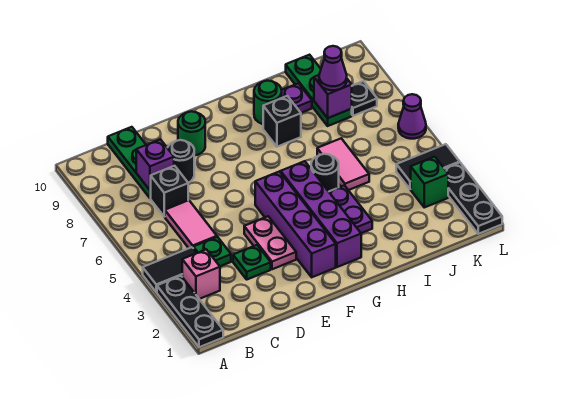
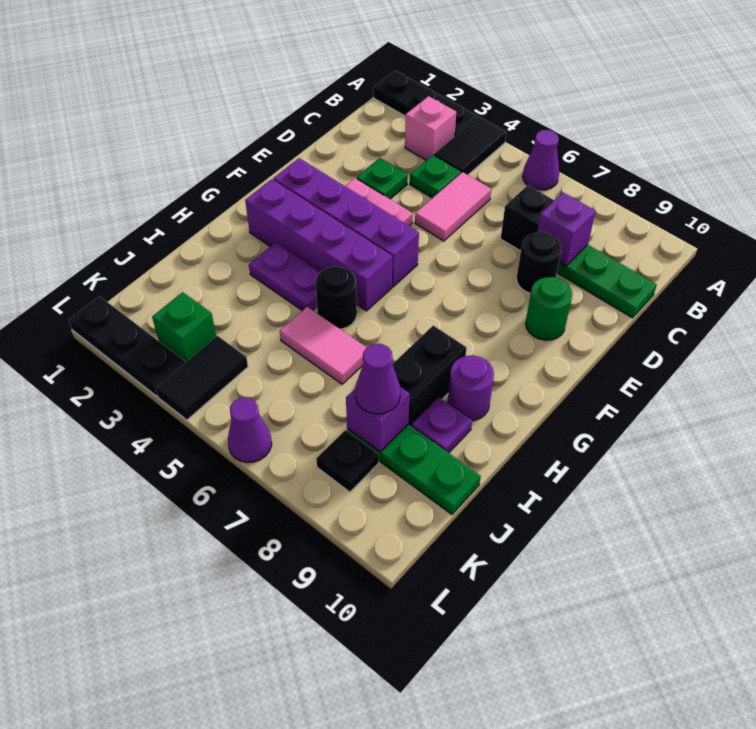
none -> purple cone A6 level 1
pink tile C5:C6 level 1 -> pink tile C5:D5 level 1
black brick H8 level 1 -> black brick H8:I8 level 1
green round brick H9 level 1 -> purple round brick H9 level 1

